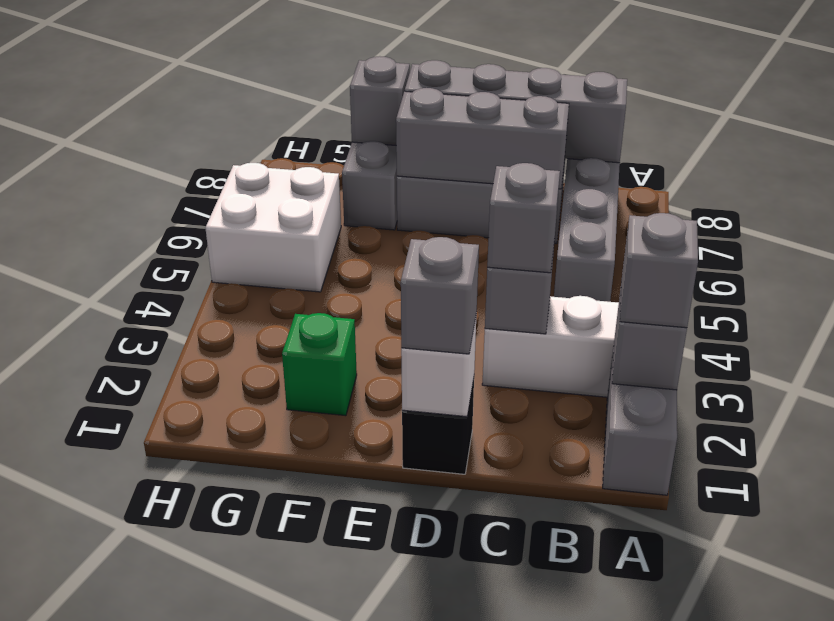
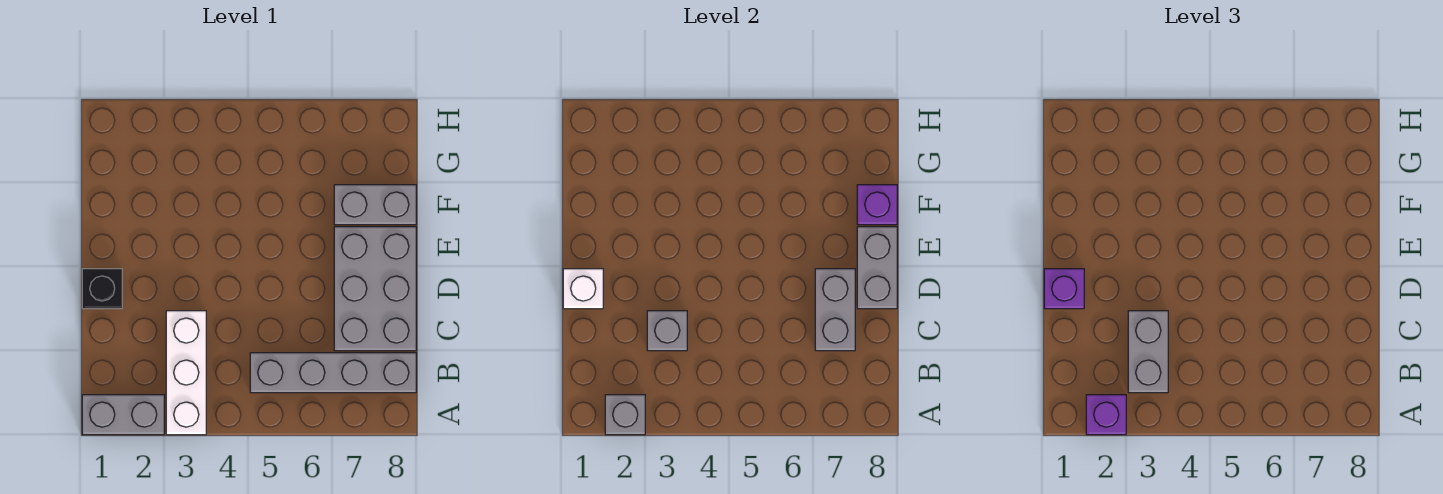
grey brick A2 level 3 -> purple brick A2 level 3
grey brick B8:E8 level 2 -> grey brick D8:E8 level 2
grey brick C3 level 3 -> grey brick B3:C3 level 3
grey brick C7:E7 level 2 -> grey brick C7:D7 level 2
grey brick D1 level 3 -> purple brick D1 level 3
green brick F2 level 1 -> none
grey brick F8 level 2 -> purple brick F8 level 2
white brick G5:H6 level 1 -> none

